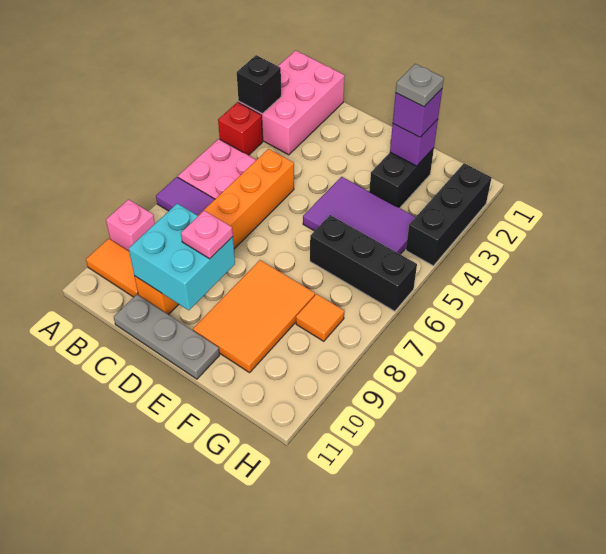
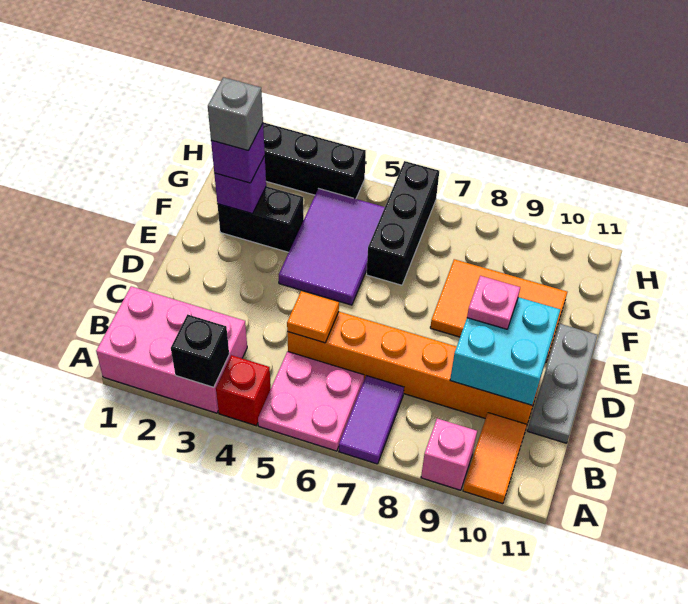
grey plate F2 level 4 -> grey brick F2 level 4
orange tile G8 level 1 -> orange tile C5 level 2

